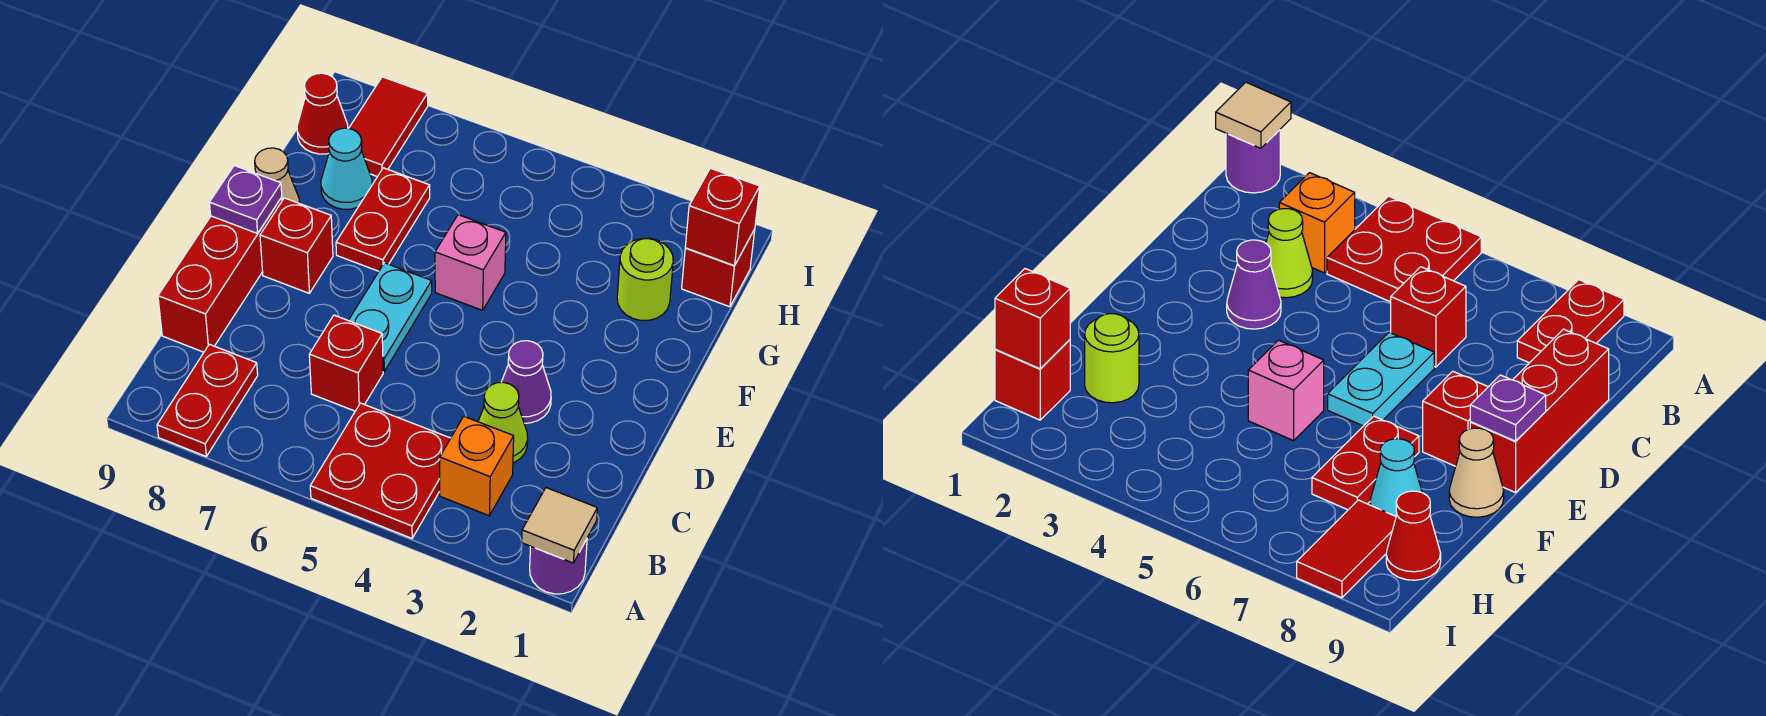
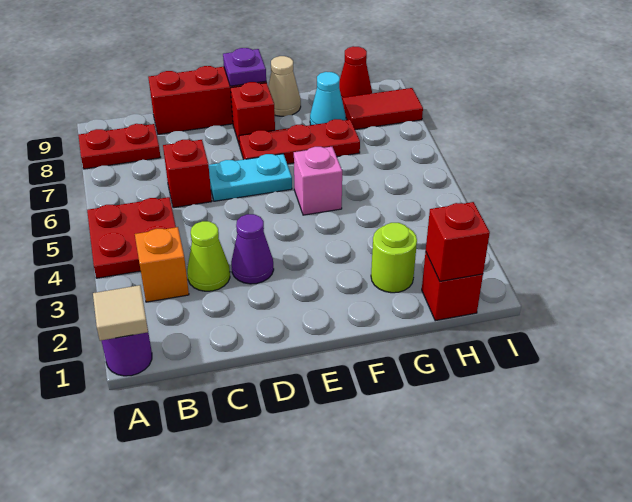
red plate F7:G7 level 1 -> red plate E7:G7 level 1

